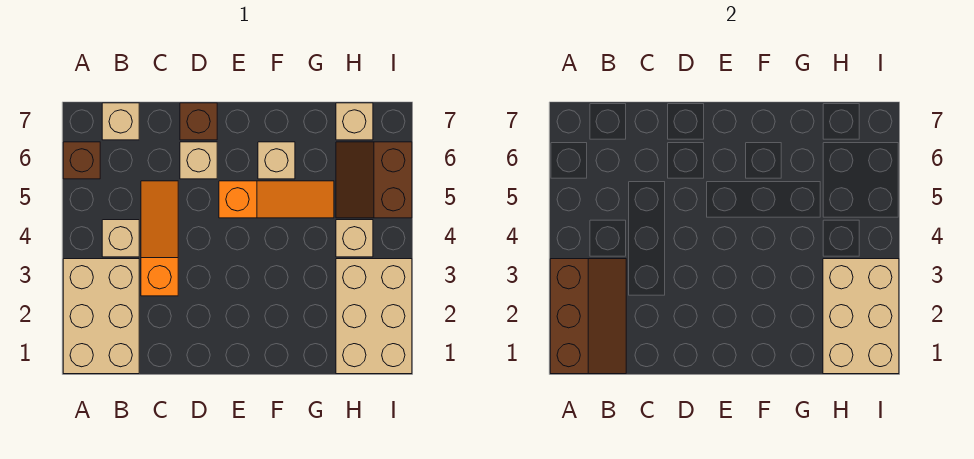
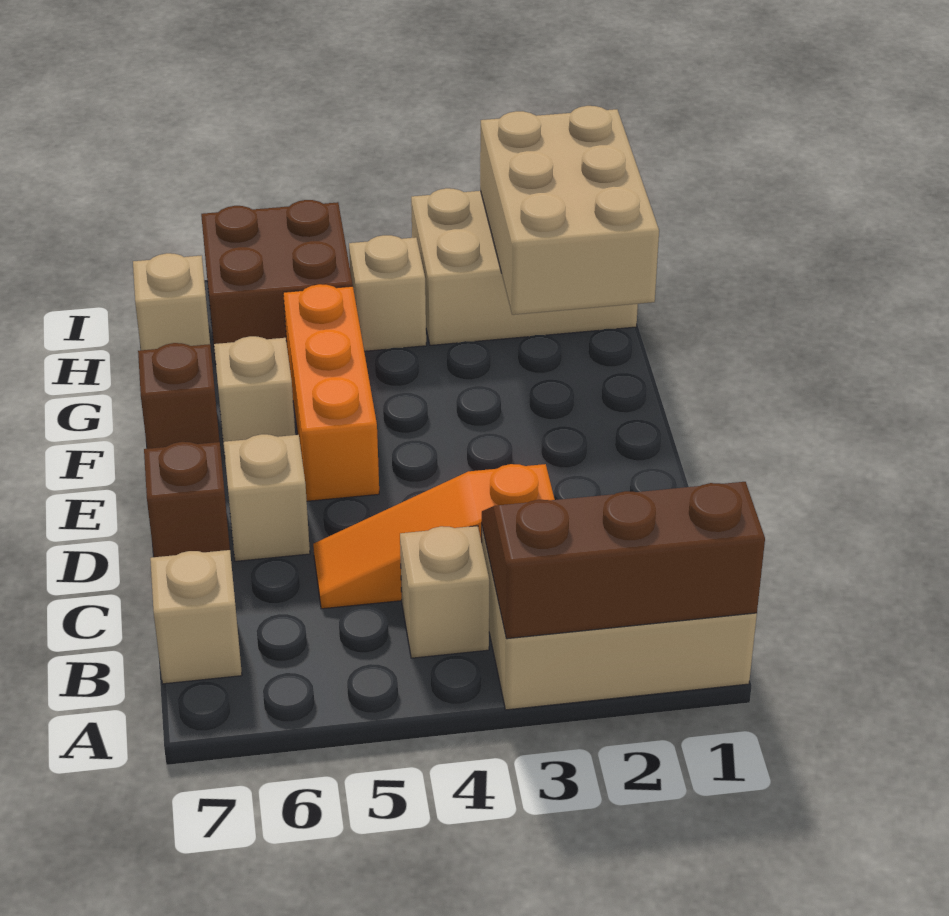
brown brick A6 level 1 -> brown brick F7 level 1
orange slope E5:G5 level 1 top E -> orange brick E5:G5 level 1
tan brick H1:I3 level 2 -> tan brick G1:I2 level 2
brown slope H5:I6 level 1 top I -> brown brick H5:I6 level 1

